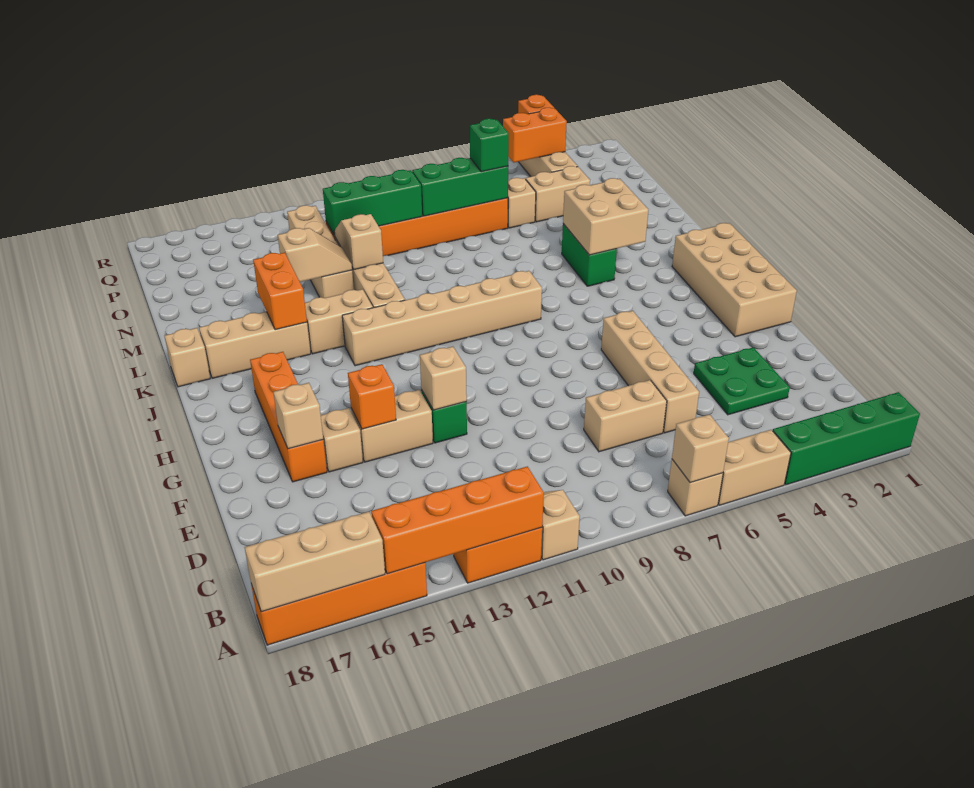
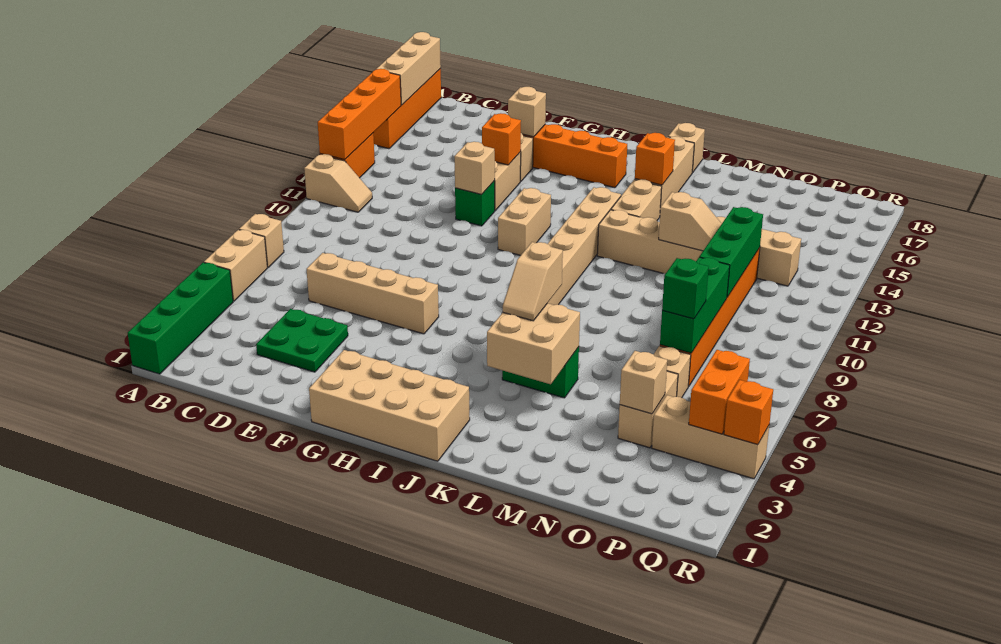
tan brick A7 level 2 -> tan brick O4 level 2
tan brick D7:D8 level 1 -> tan brick H11:H12 level 1
orange brick K15:L15 level 2 -> orange brick K15 level 2
tan slope M13:M14 level 2 top 14 -> tan slope K5:K6 level 3 top 6

